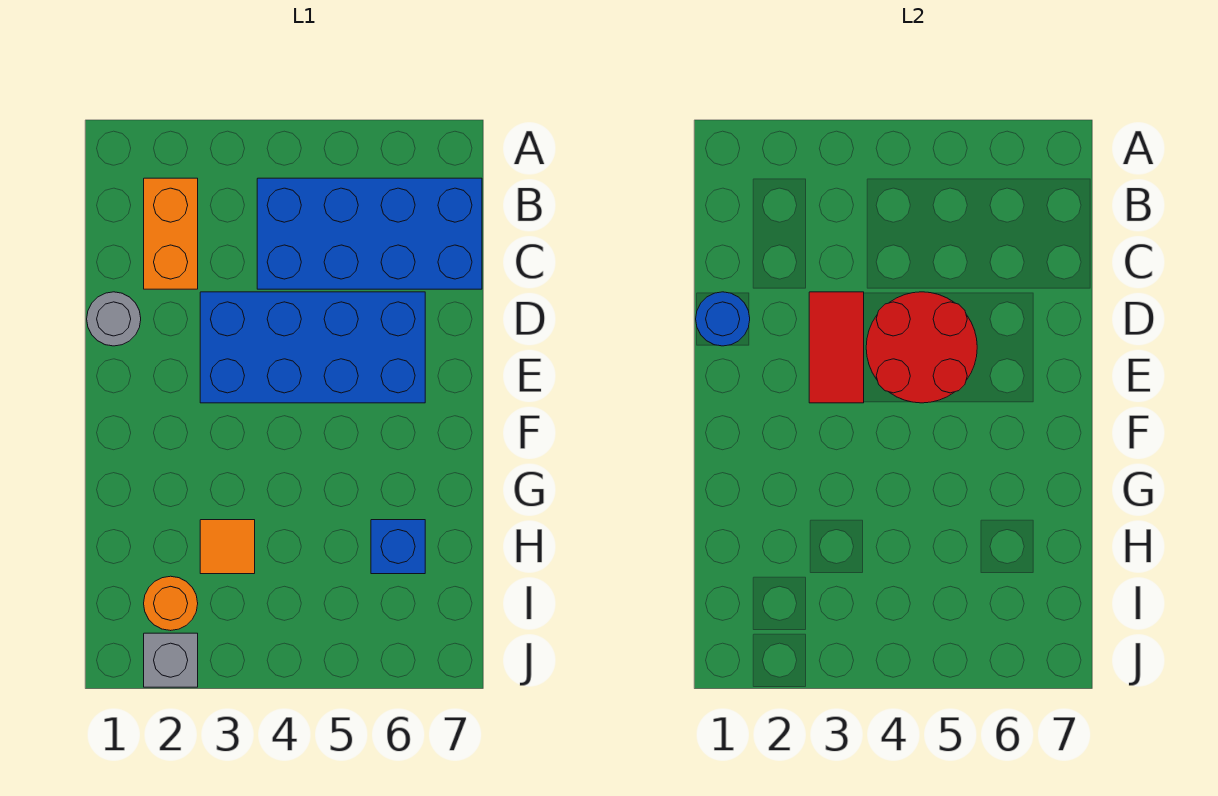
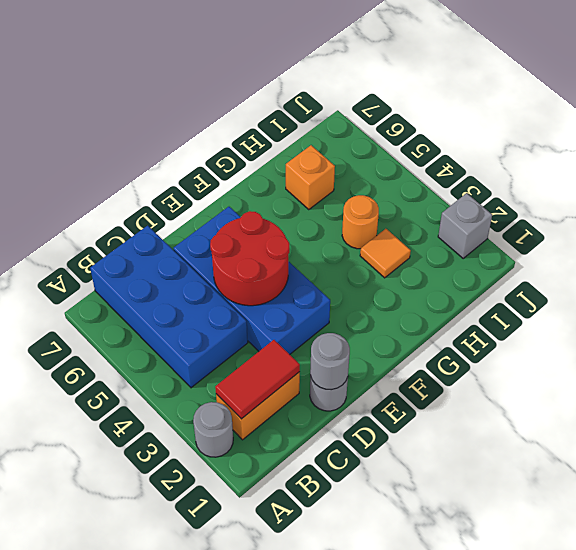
none -> grey round brick A2 level 1
blue round brick D1 level 2 -> grey round brick D1 level 2
red tile D3:E3 level 2 -> red tile B2:C2 level 2
blue brick H6 level 1 -> orange brick H6 level 1
orange round brick I2 level 1 -> orange round brick H4 level 1

